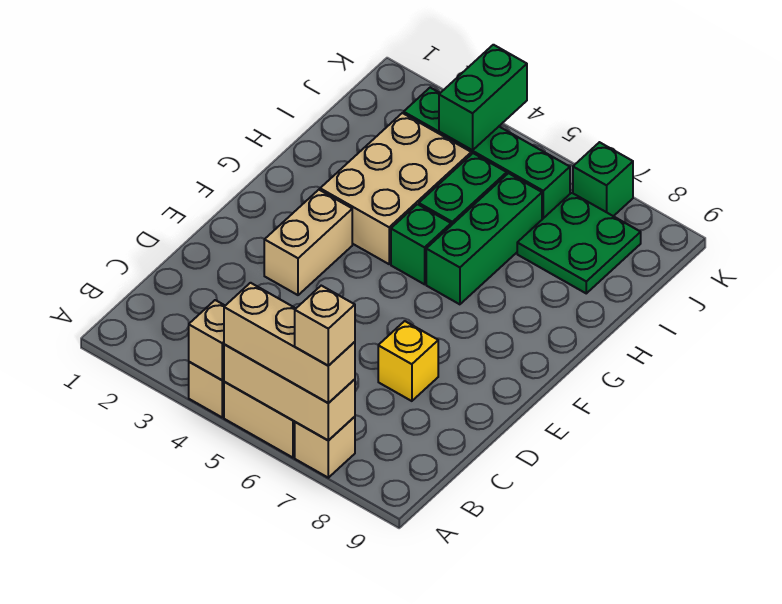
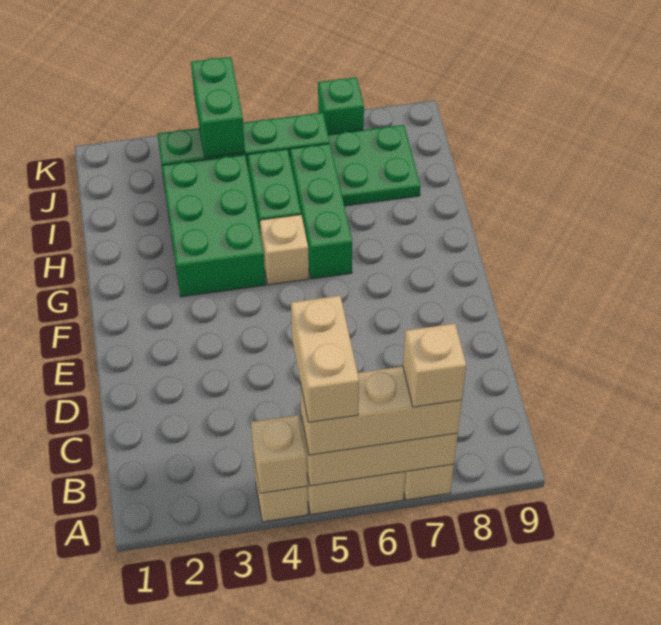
yellow brick D7 level 1 -> none
tan brick E3:F3 level 1 -> tan brick A5:B5 level 4
tan brick G3:I4 level 1 -> green brick G3:I4 level 1
green brick G5 level 1 -> tan brick G5 level 1

